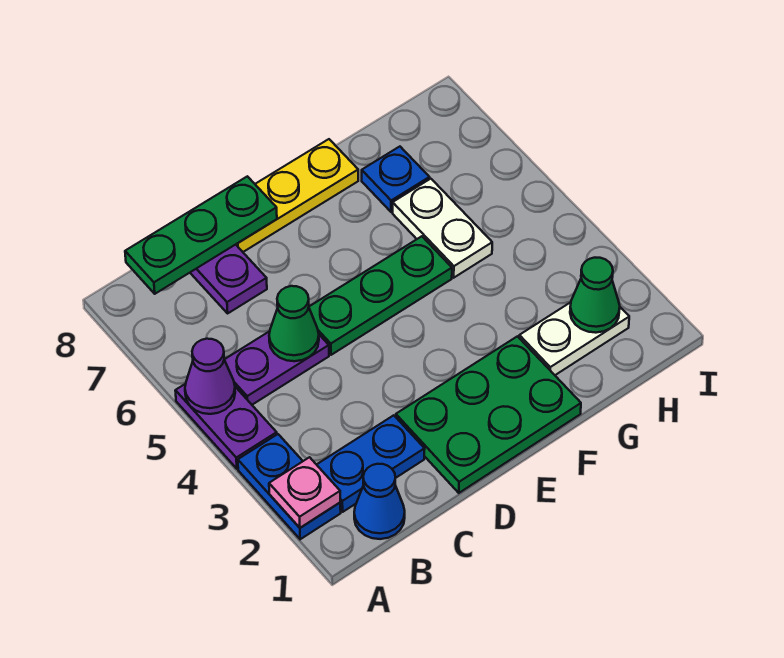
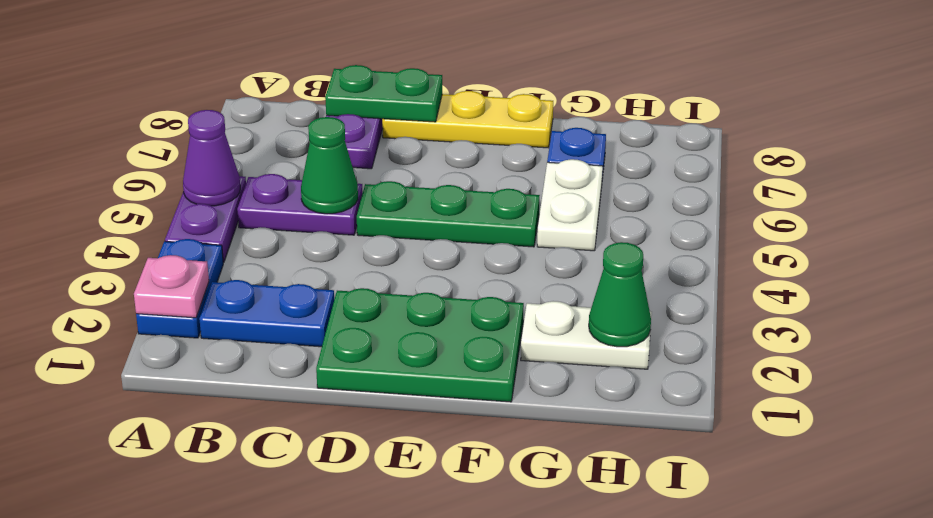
blue cone B1 level 1 -> none
green plate B8:D8 level 2 -> green plate C8:D8 level 2

